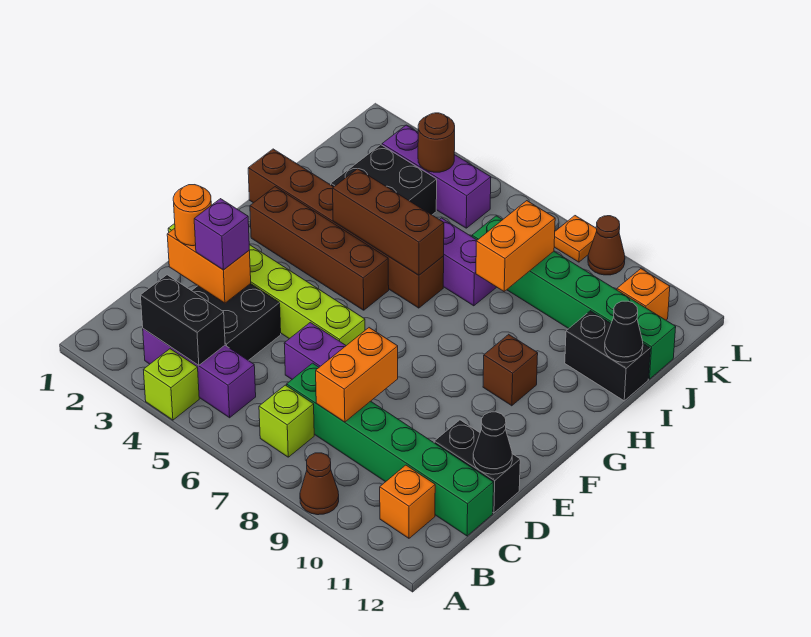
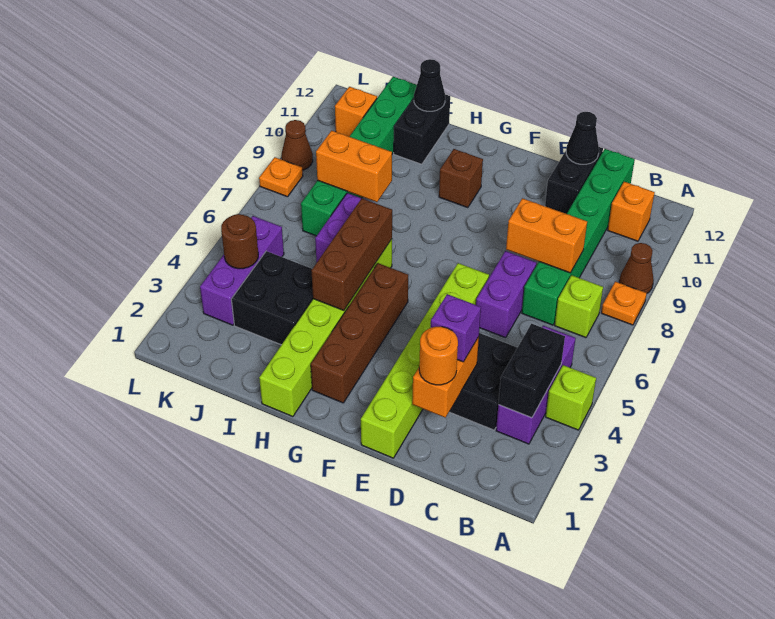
none -> orange plate A8 level 1
brown brick H1:H6 level 1 -> lime brick H1:H6 level 1

